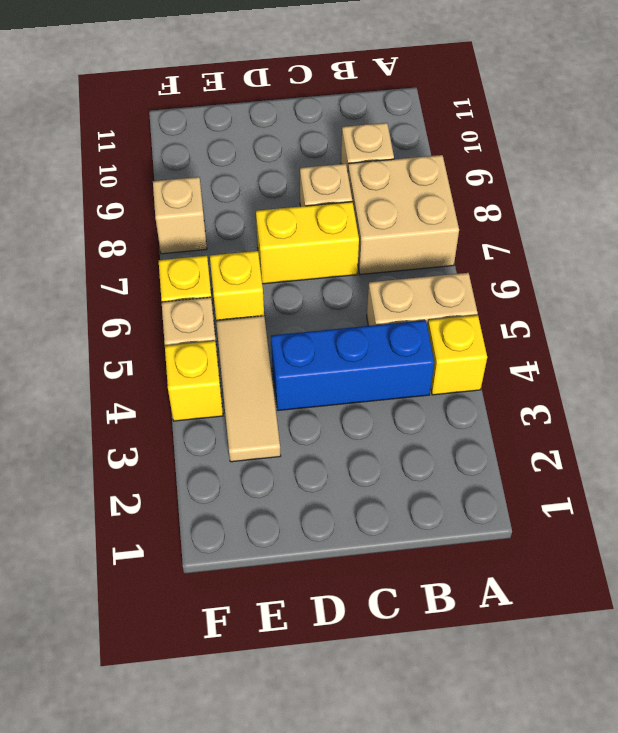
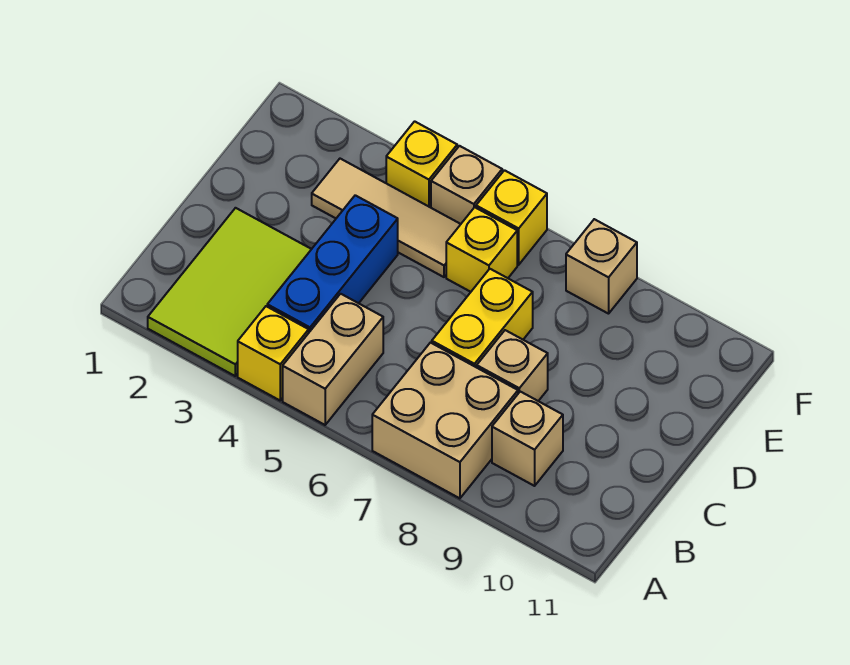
none -> lime tile A2:C3 level 1

